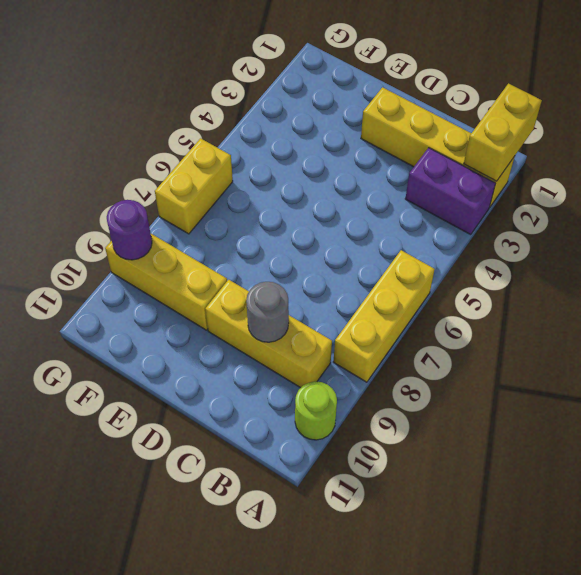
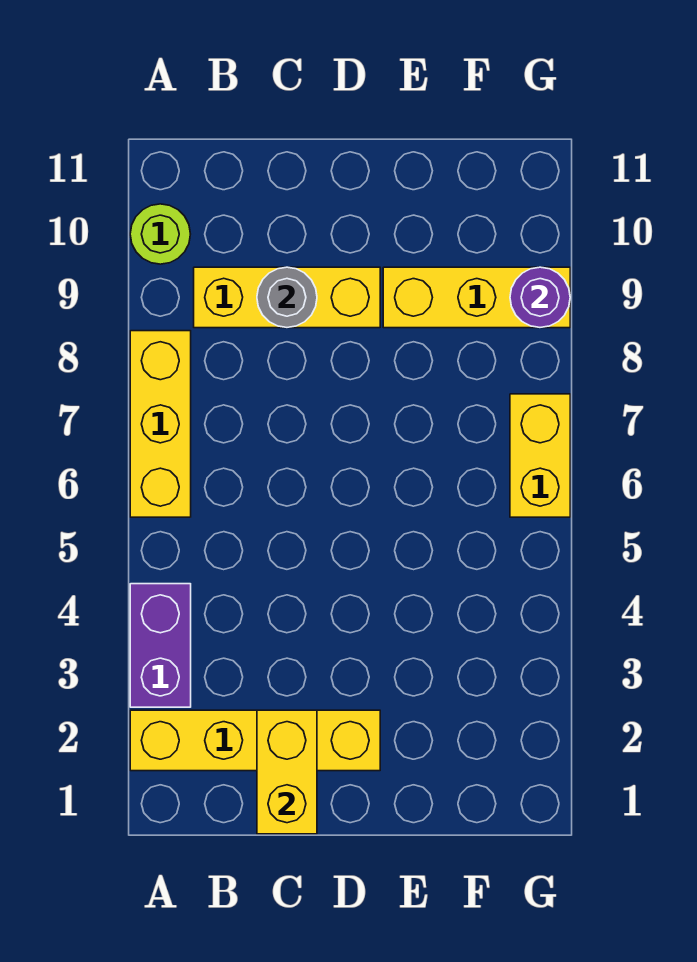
yellow brick A1:A2 level 2 -> yellow brick C1:C2 level 2
purple brick A3:B3 level 1 -> purple brick A3:A4 level 1

